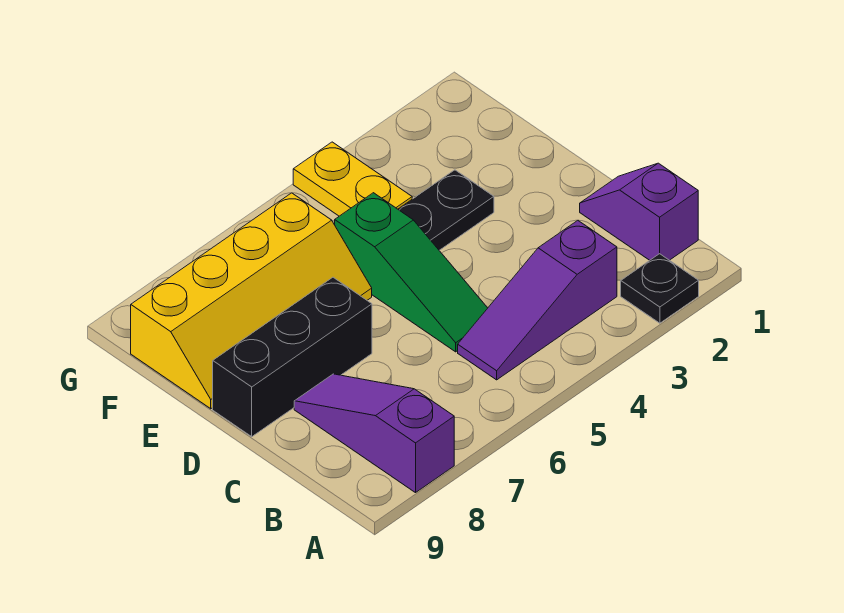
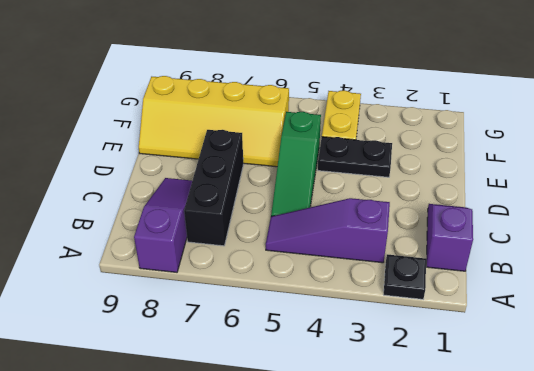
black brick D7:D9 level 1 -> black brick B7:D7 level 1

